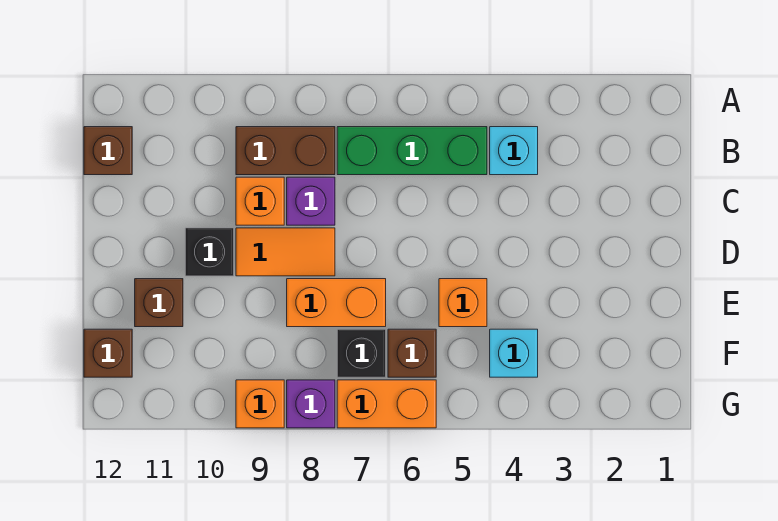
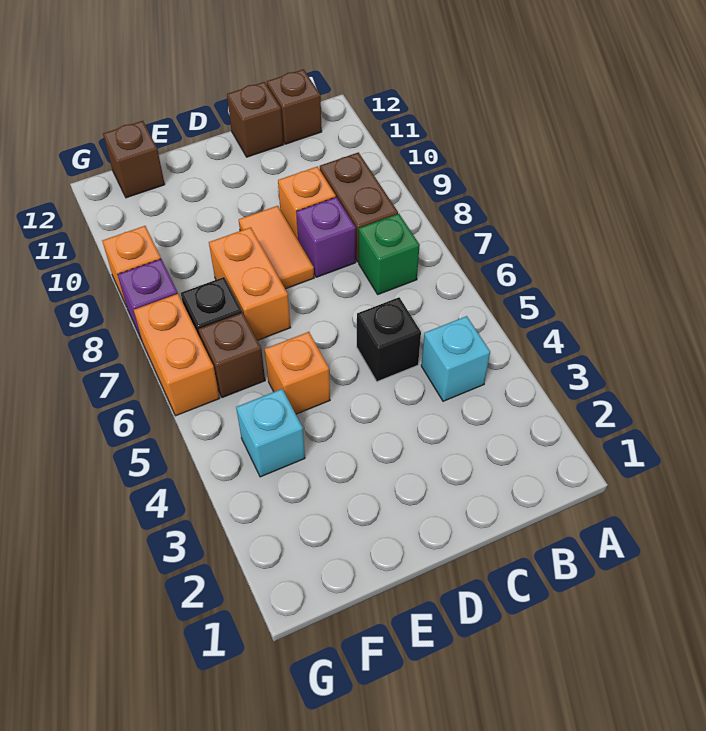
green brick B5:B7 level 1 -> green brick B7 level 1
black brick D10 level 1 -> black brick C5 level 1
brown brick E11 level 1 -> brown brick C12 level 1

